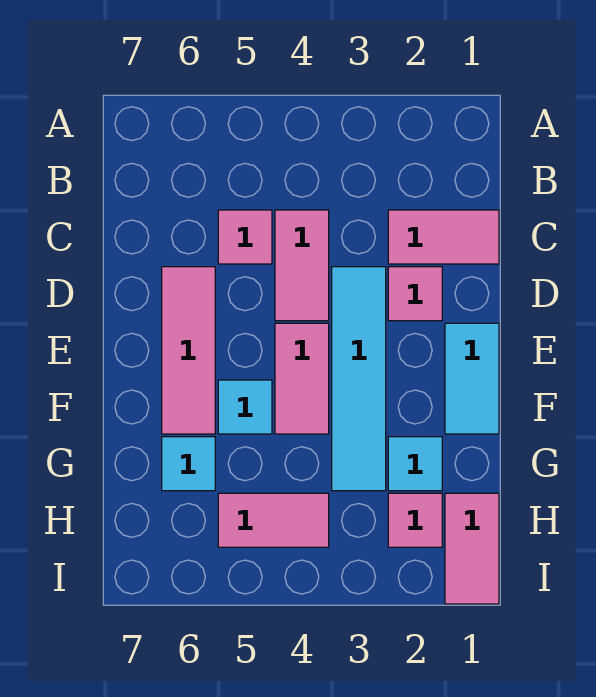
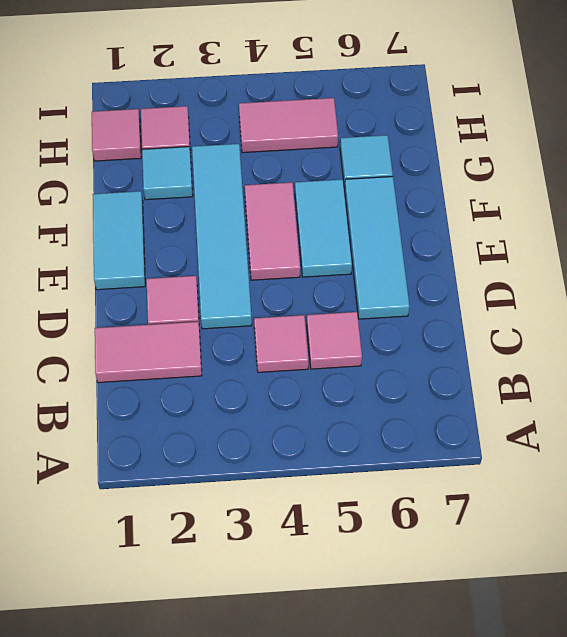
pink tile C4:D4 level 1 -> pink tile C4 level 1
pink tile D6:F6 level 1 -> cyan tile D6:F6 level 1
cyan tile F5 level 1 -> cyan tile E5:F5 level 1
pink tile H1:I1 level 1 -> pink tile H1 level 1

